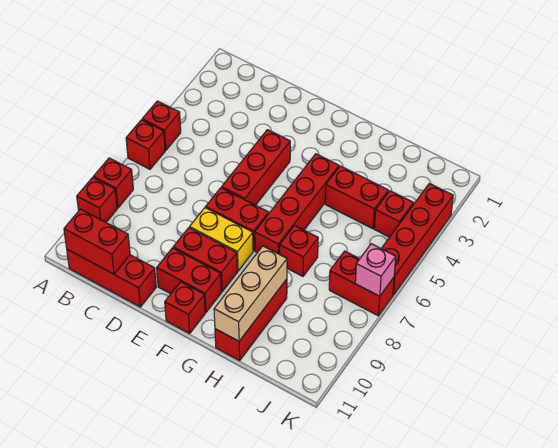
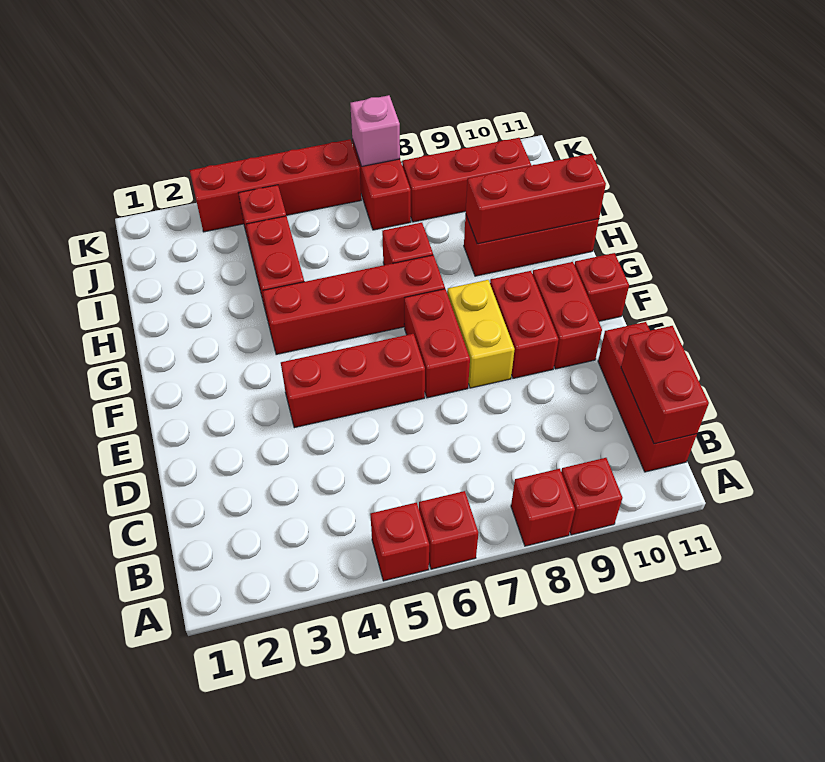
tan brick H9:H11 level 2 -> red brick H9:H11 level 2
none -> red brick J8:J10 level 1

